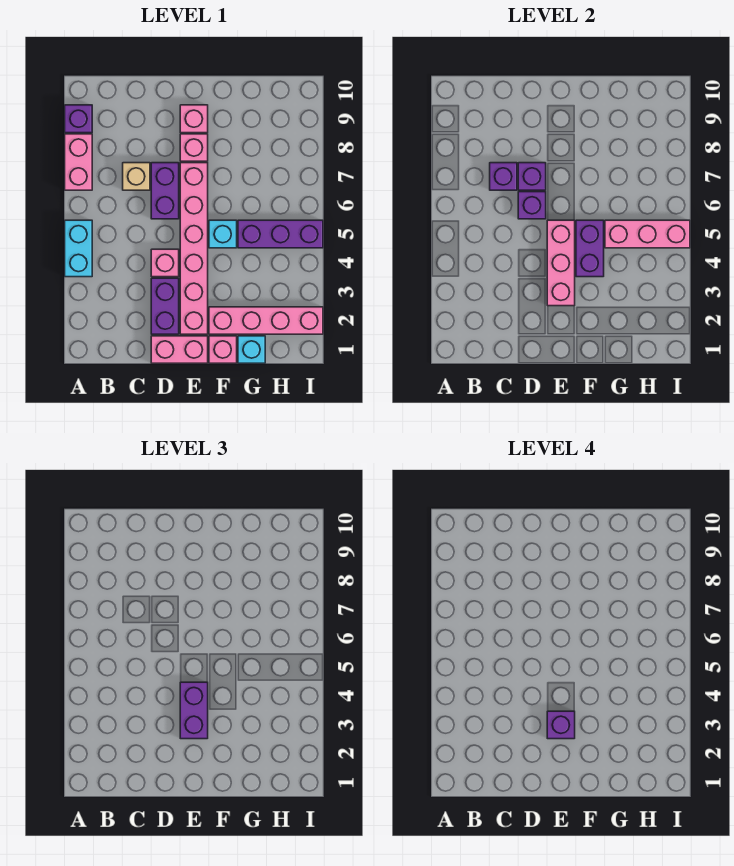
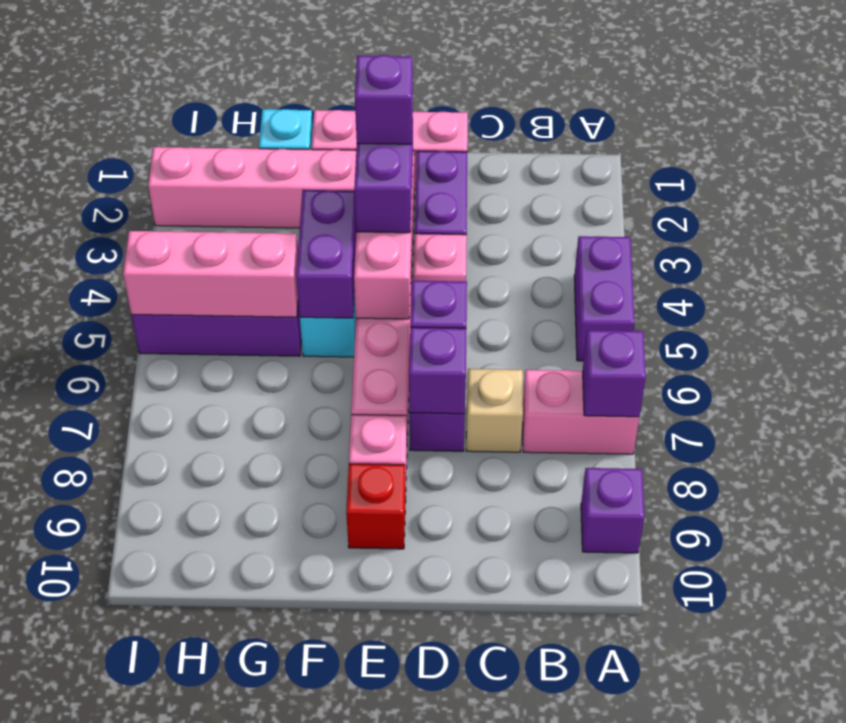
cyan brick A4:A5 level 1 -> purple brick A4:A5 level 1
pink brick A7:A8 level 1 -> pink brick A7:B7 level 1
purple brick C7 level 2 -> purple brick A7 level 2
pink brick E9 level 1 -> red brick E9 level 1

